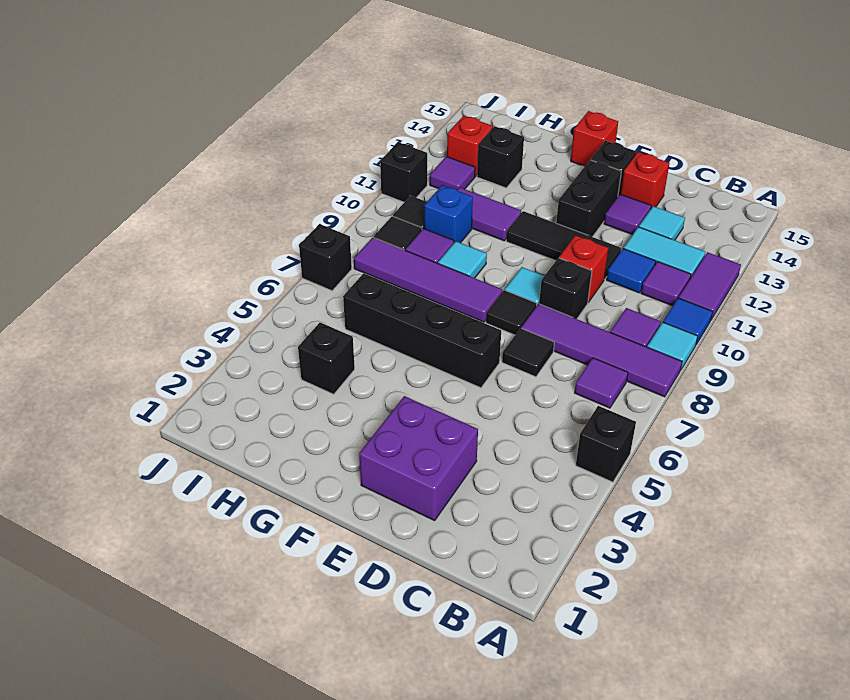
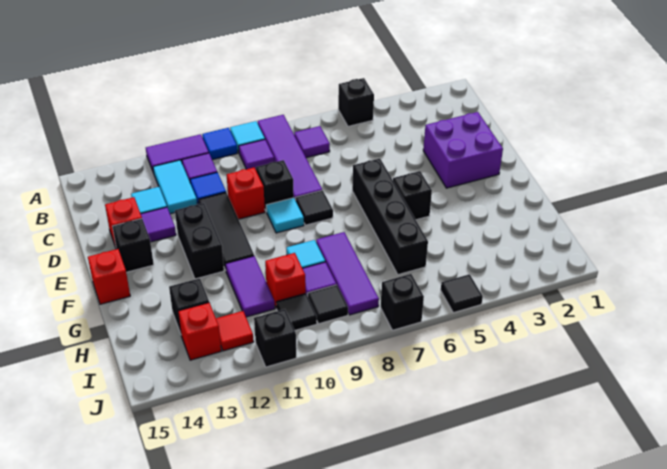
black tile D7 level 1 -> black tile J5 level 1
black brick E12:E13 level 1 -> black brick E12:F12 level 1
purple tile F8:I8 level 1 -> purple tile G8:I8 level 1
black brick H4 level 1 -> black brick F5 level 1
blue brick H10 level 1 -> red brick H10 level 1
purple tile I12 level 1 -> red tile I12 level 1

